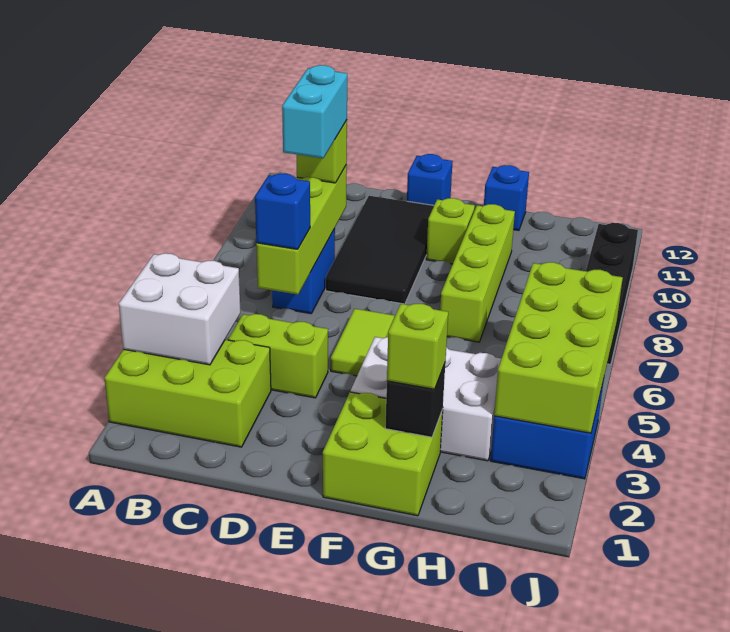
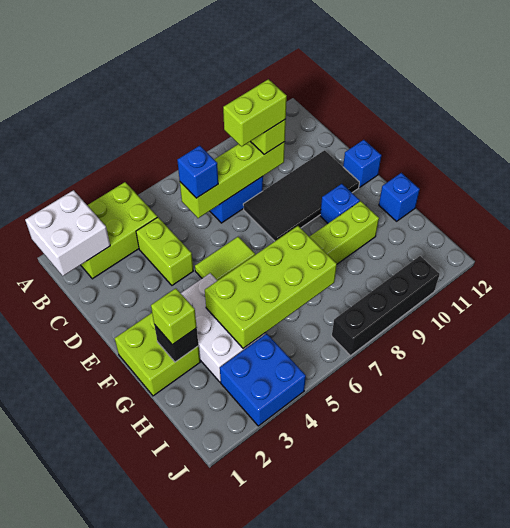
lime brick A2:C3 level 1 -> lime brick A2:B4 level 1
white brick A3:B4 level 2 -> white brick A1:B2 level 2
cyan brick C8:C9 level 4 -> lime brick C8:C9 level 4
lime brick F10 level 1 -> blue brick F10 level 1
lime brick I3:J6 level 2 -> lime brick G4:H7 level 2

